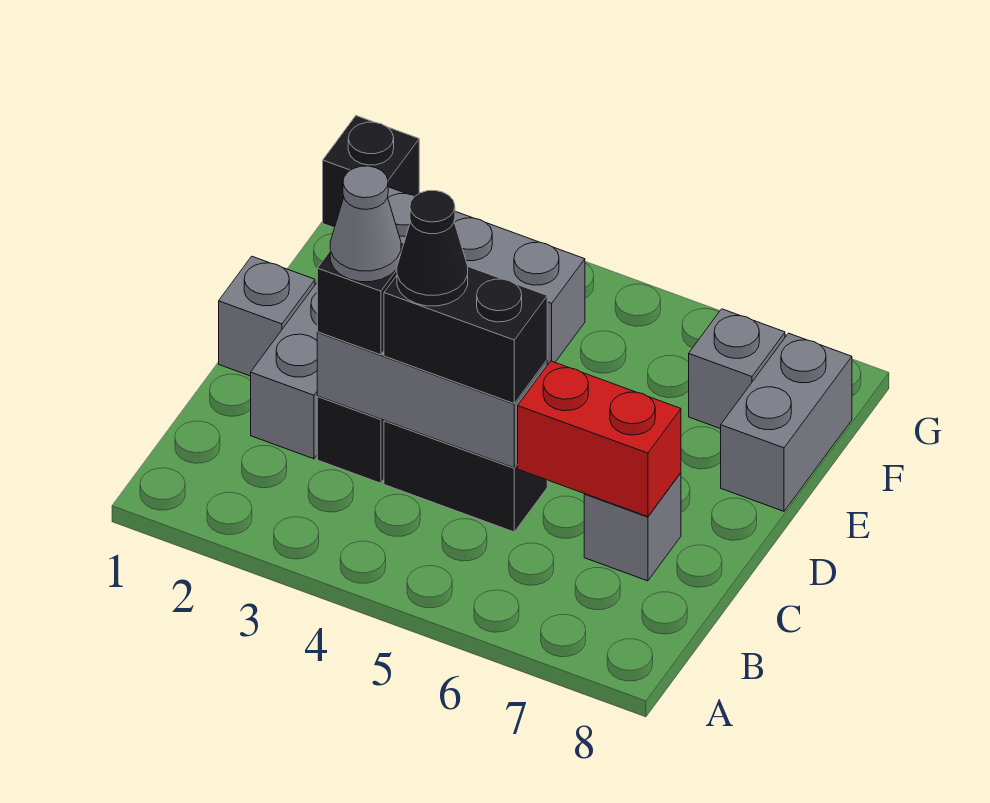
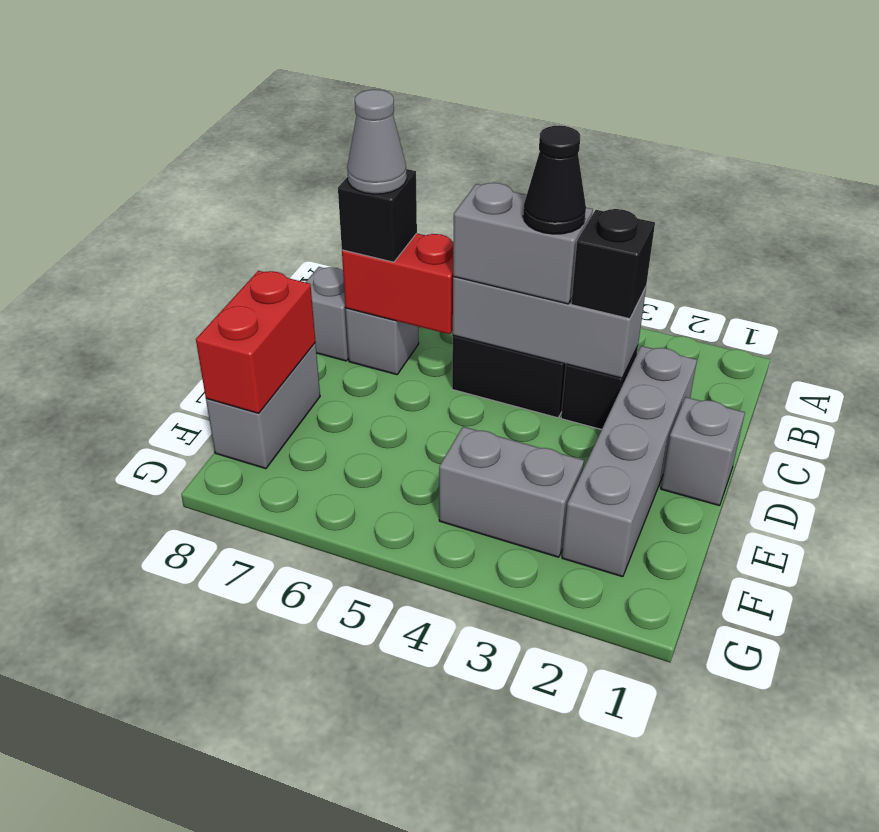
grey cone C3 level 4 -> grey cone C7 level 4
black brick C4:C5 level 3 -> grey brick C4:C5 level 3
none -> red brick E8:F8 level 2
grey brick F7 level 1 -> grey brick C8 level 1
black brick G1 level 1 -> black brick C7 level 3

